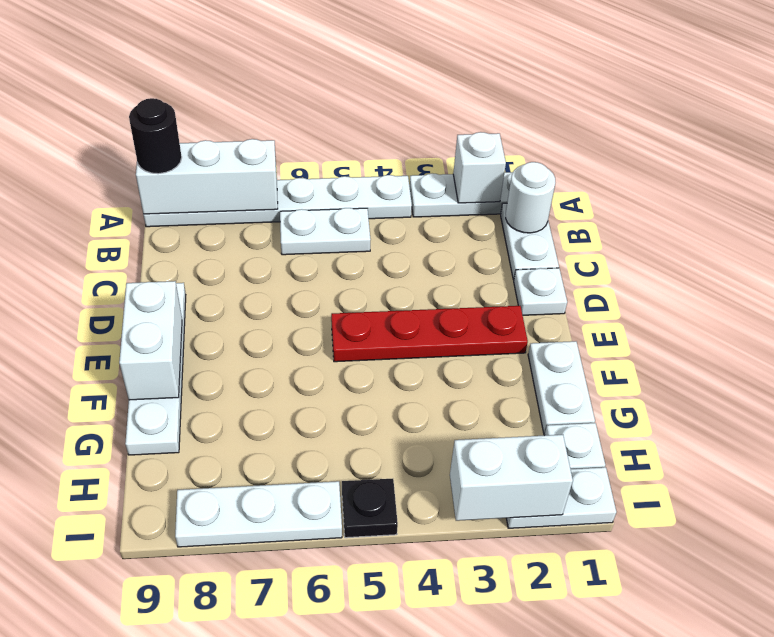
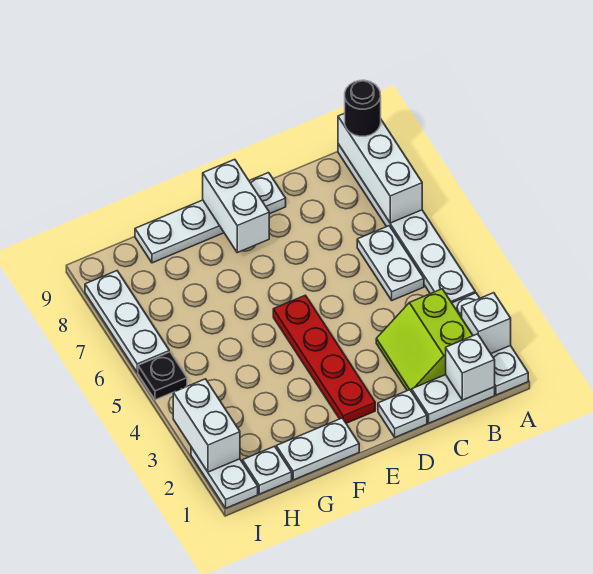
white round brick B1 level 2 -> white brick B1 level 2
none -> lime slope B2:C3 level 1 top B
white brick E9:F9 level 2 -> white brick E8:E9 level 2

